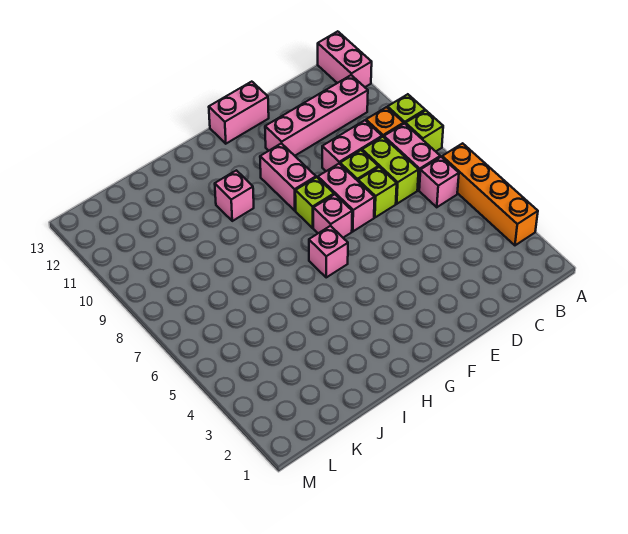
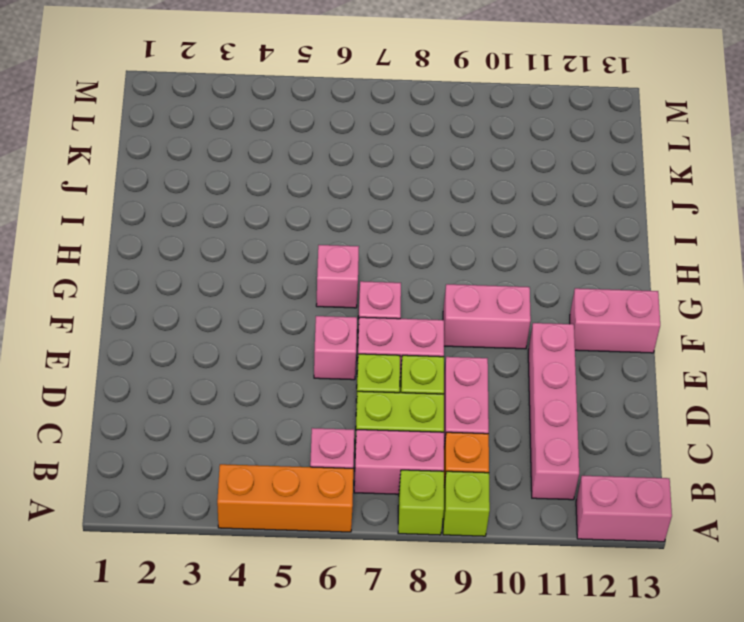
orange brick A3:A6 level 1 -> orange brick A4:A6 level 1
pink brick E13:F13 level 1 -> pink brick F12:F13 level 1
lime brick F8 level 1 -> none
pink brick H10 level 1 -> pink brick E6 level 1

